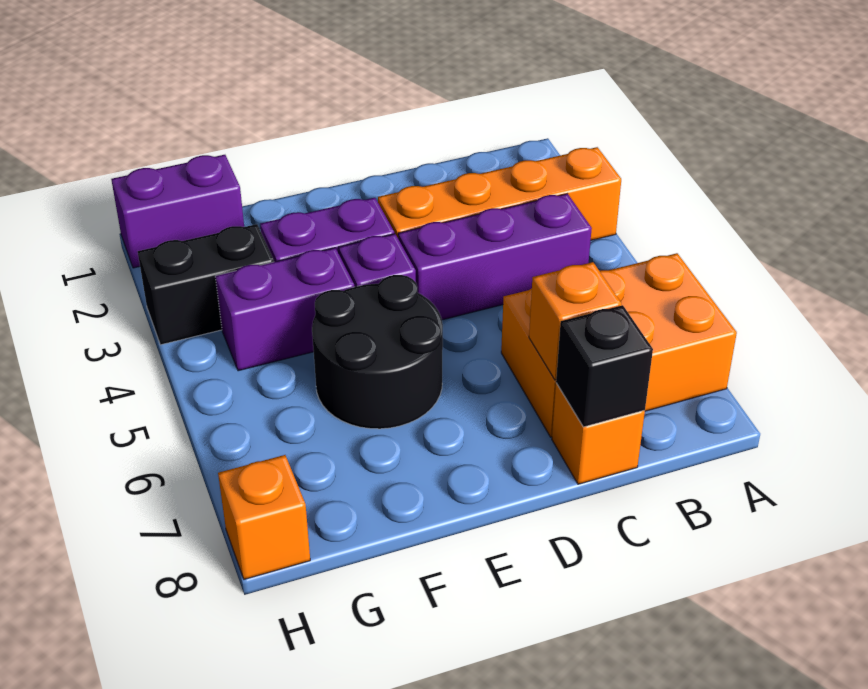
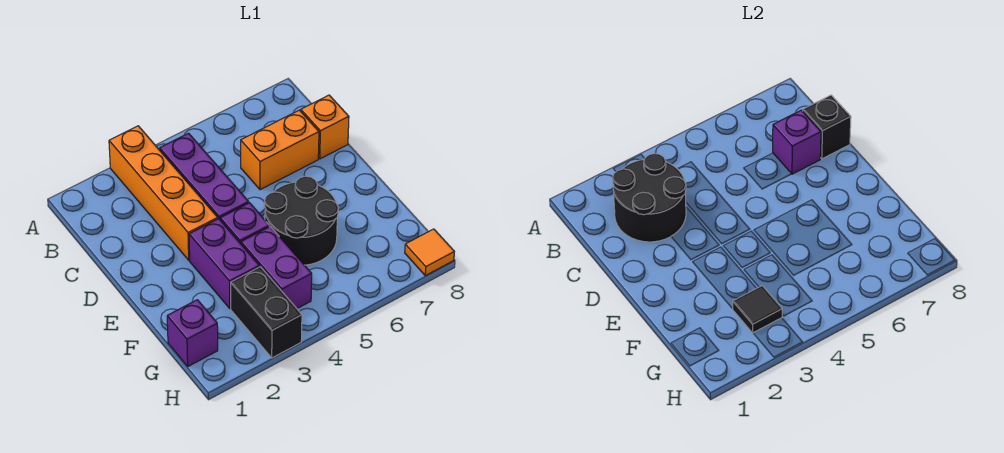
orange brick A6:C7 level 1 -> orange brick C6:C7 level 1
none -> black round brick B2:C3 level 2
orange brick C7 level 2 -> purple brick C7 level 2
purple brick G1:H1 level 1 -> purple brick G1 level 1
none -> black tile G3 level 2
orange brick H8 level 1 -> orange tile H8 level 1

